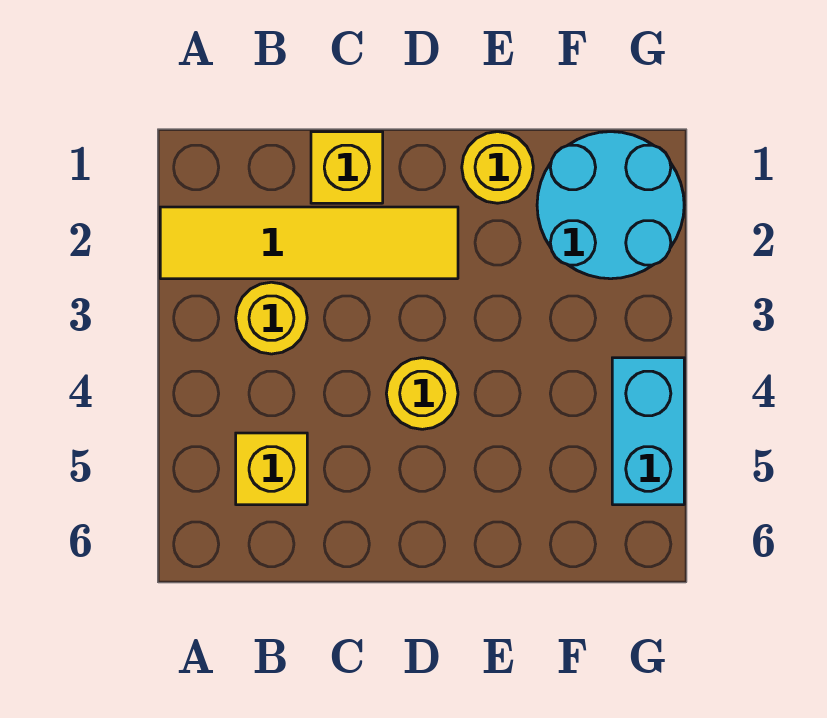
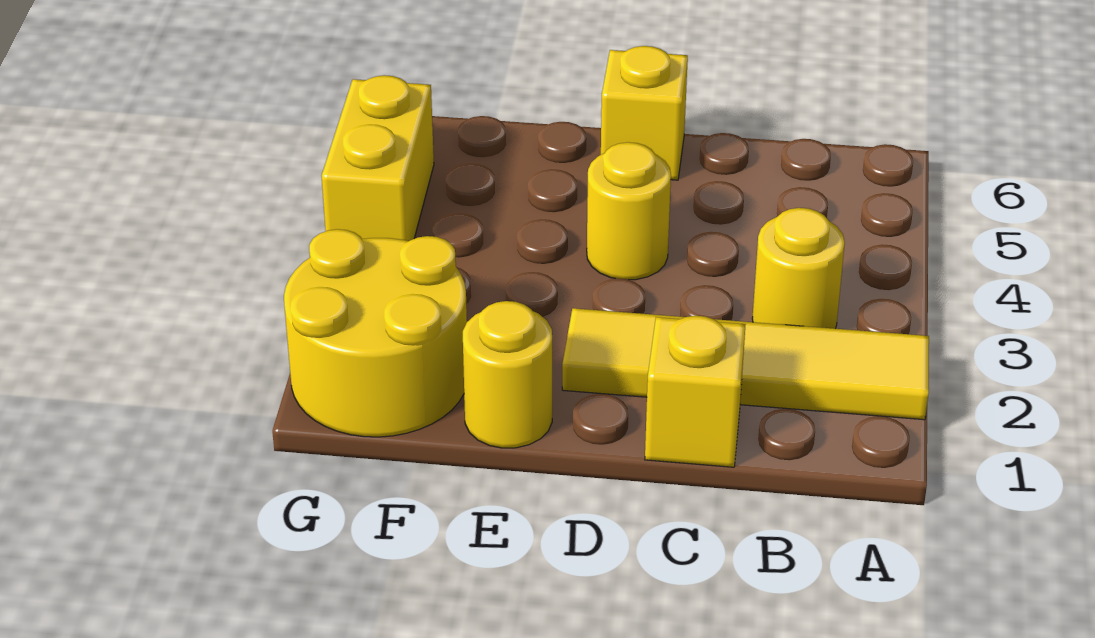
yellow brick B5 level 1 -> yellow brick D6 level 1
cyan round brick F1:G2 level 1 -> yellow round brick F1:G2 level 1
cyan brick G4:G5 level 1 -> yellow brick G4:G5 level 1

